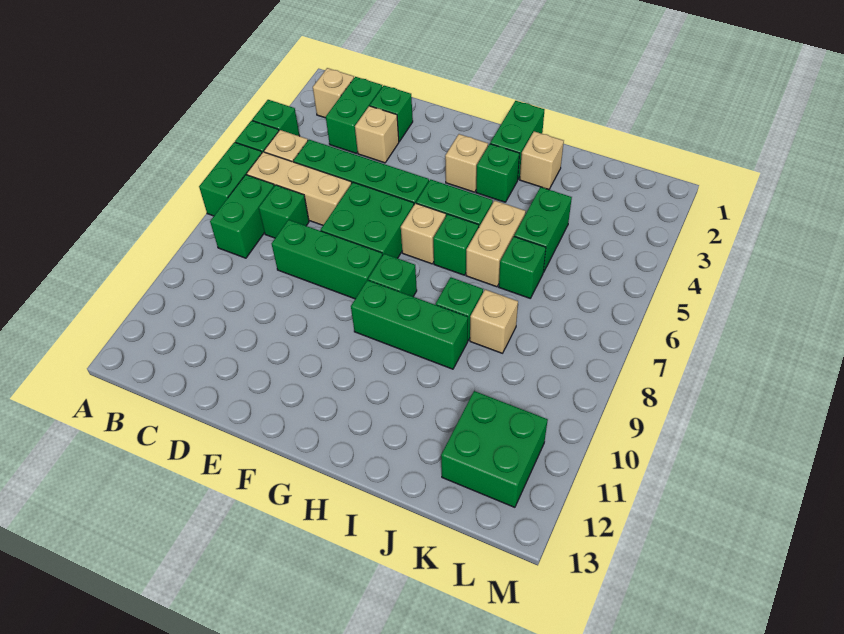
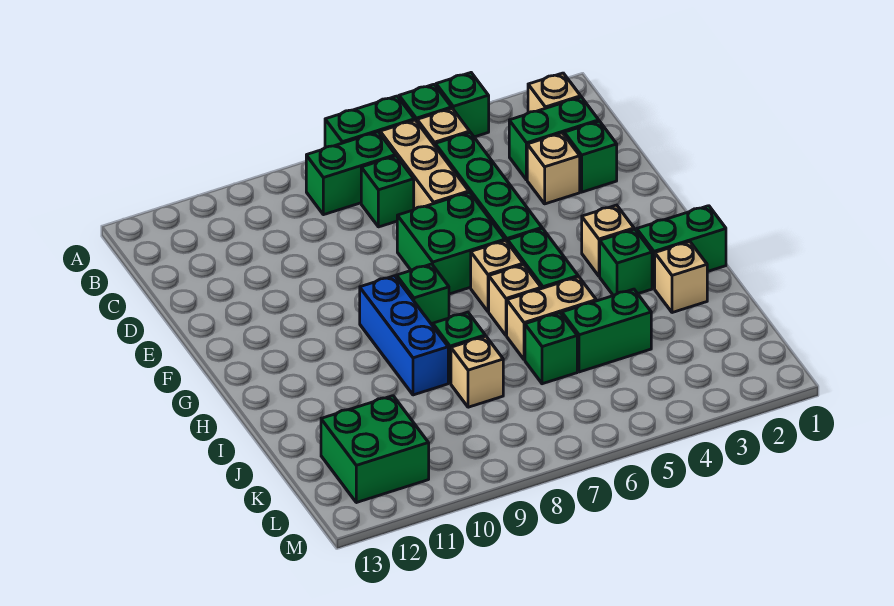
green brick D8:F8 level 1 -> none
green brick G9:I9 level 1 -> blue brick G9:I9 level 1
green brick H6 level 1 -> tan brick H6 level 1

